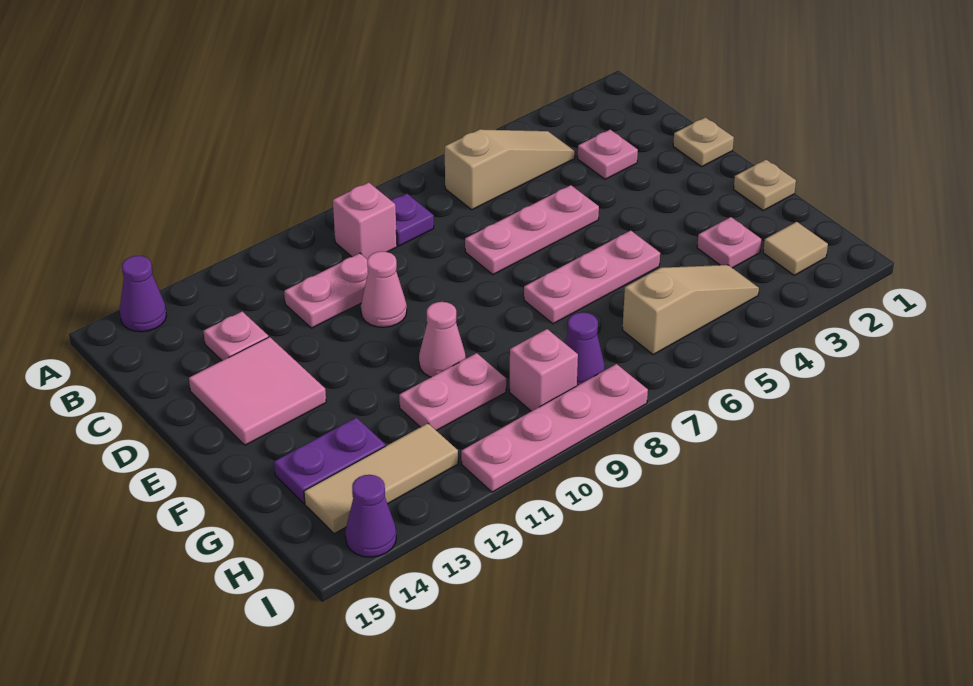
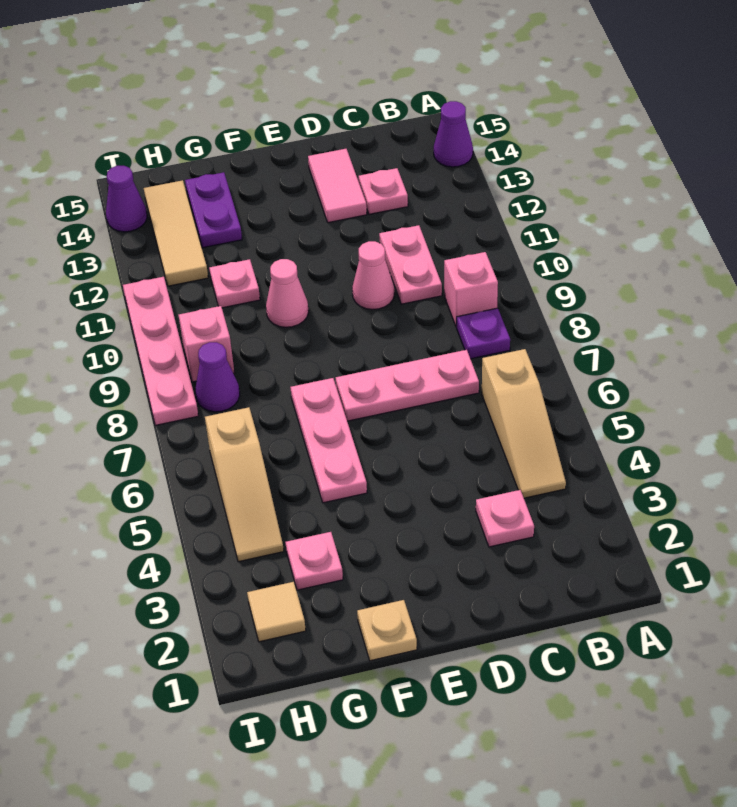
tan plate D1 level 1 -> none
pink plate D5:D7 level 1 -> pink plate C7:E7 level 1
pink tile D13:E14 level 1 -> pink tile D13:D14 level 1
pink plate G10:G11 level 1 -> pink plate G11 level 1

